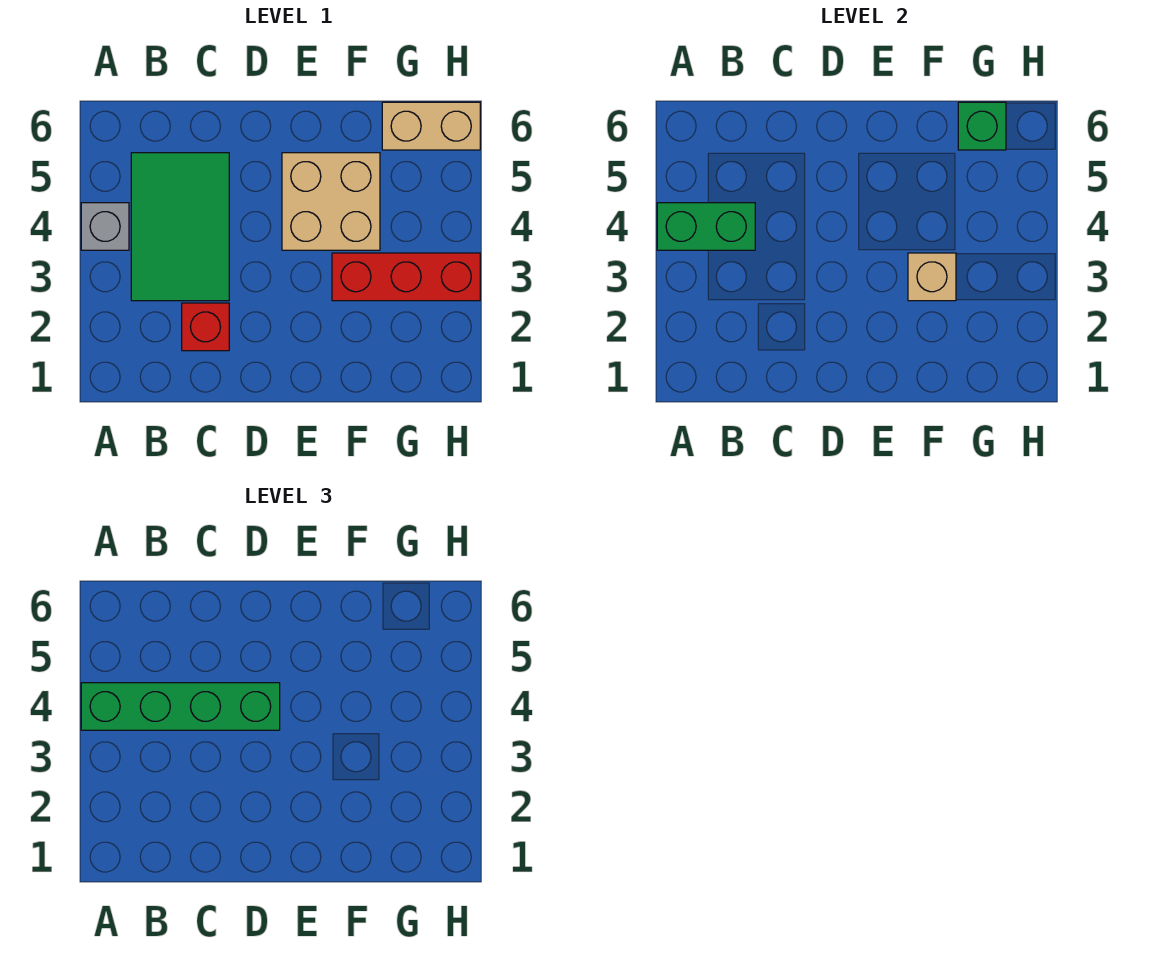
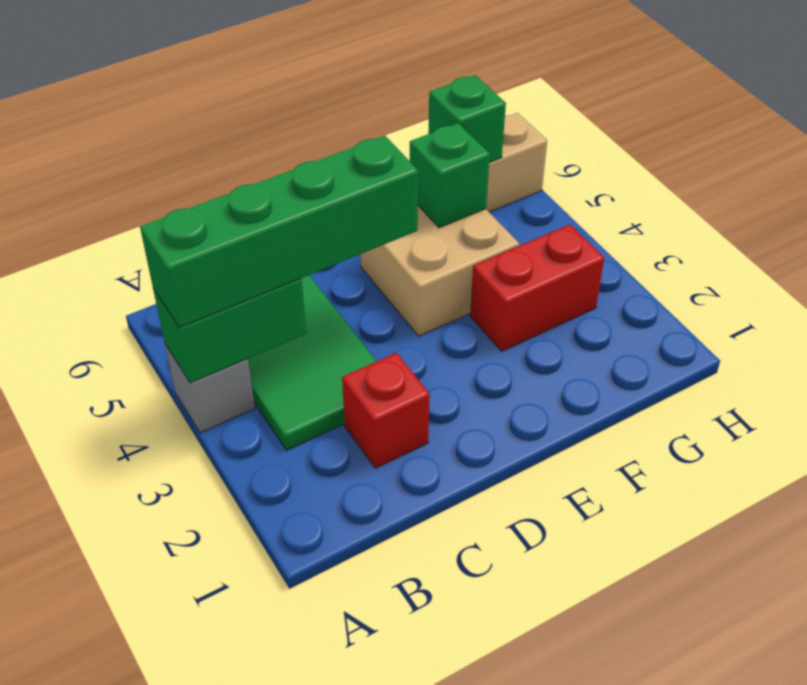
red brick F3:H3 level 1 -> red brick F3:G3 level 1
tan brick F3 level 2 -> none
none -> green brick F5 level 2

